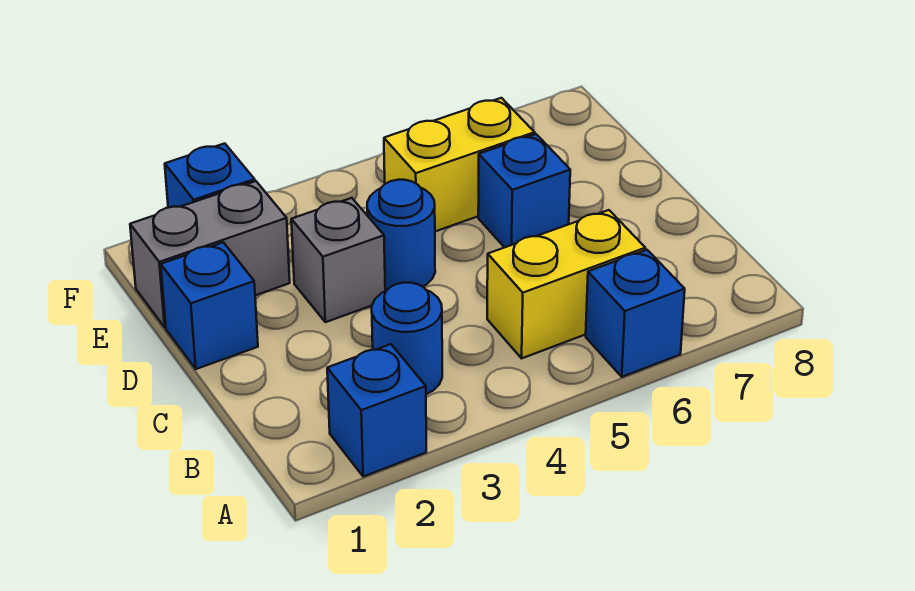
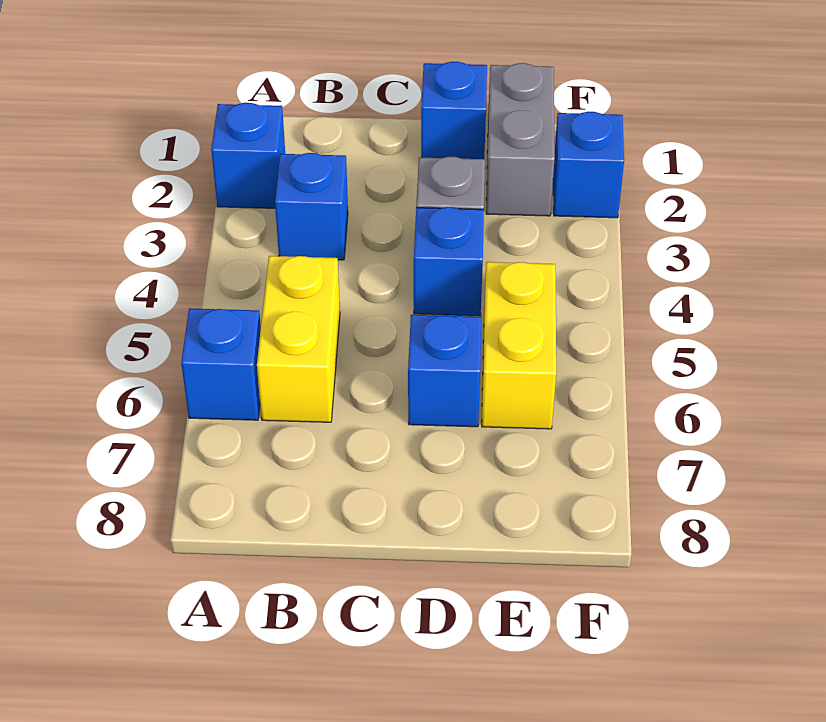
blue round brick B3 level 1 -> blue brick B3 level 1
blue round brick D4 level 1 -> blue brick D4 level 1

